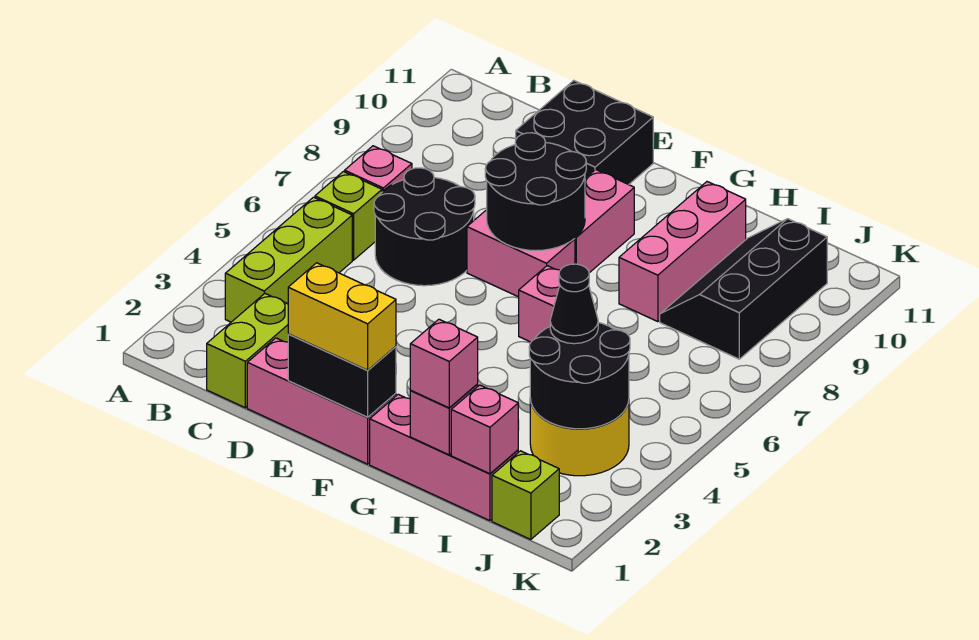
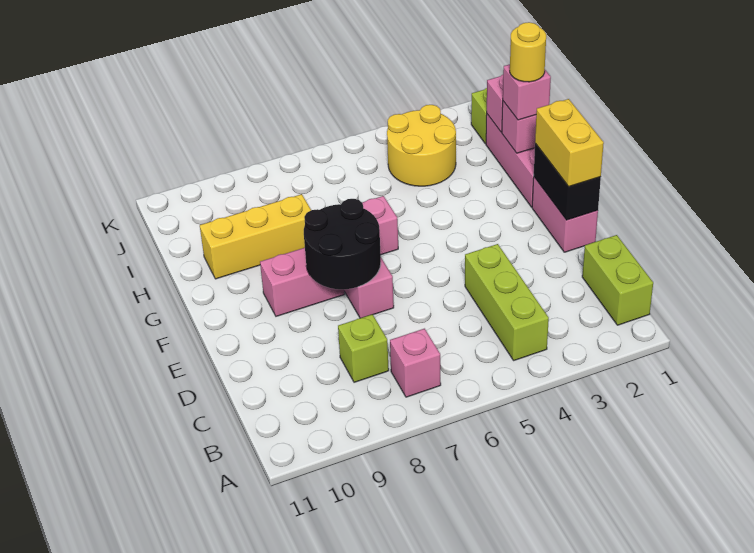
lime brick B3:B5 level 1 -> lime brick B4:D4 level 1
lime brick B6 level 1 -> lime brick C8 level 1
lime brick C1:C2 level 1 -> lime brick B1:C1 level 1
black round brick C6:D7 level 1 -> none
pink brick D1:F1 level 1 -> pink brick E1:F1 level 1
black brick D10:E11 level 1 -> none
none -> yellow round brick H1 level 4
pink brick H8:H10 level 1 -> yellow brick H8:H10 level 1
black round brick I3:J4 level 2 -> none
black cone I4 level 3 -> none
black slope I8:J10 level 1 top J -> none

